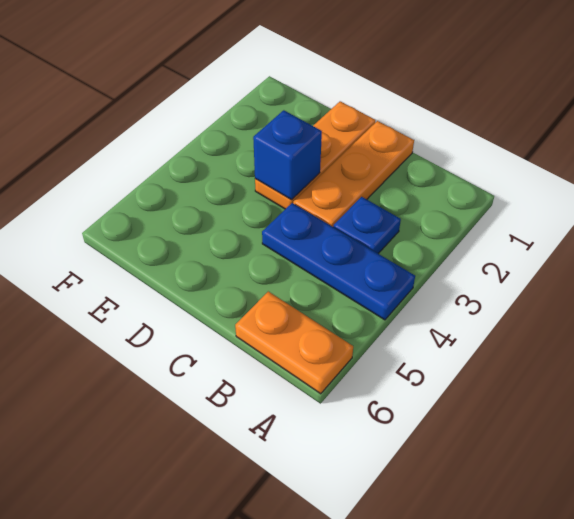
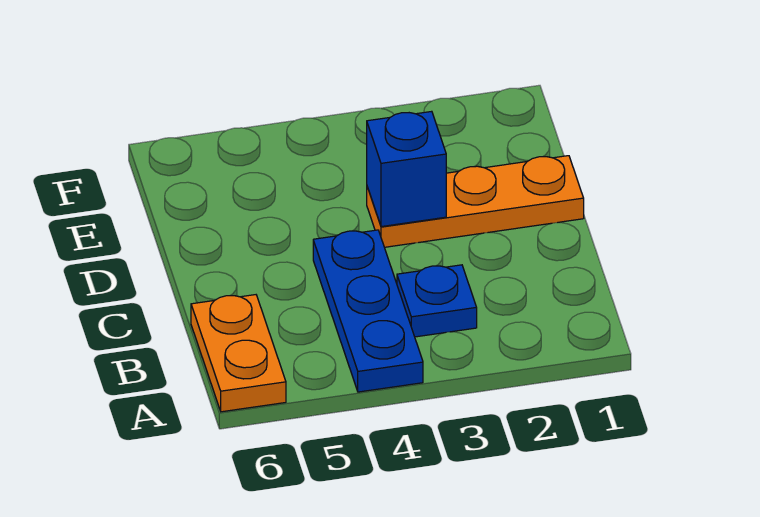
orange plate C1:C3 level 1 -> none

